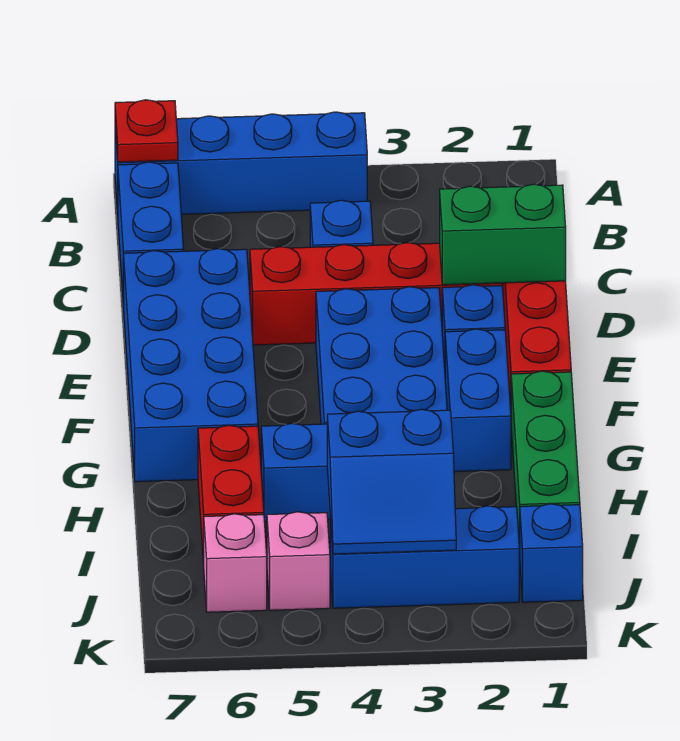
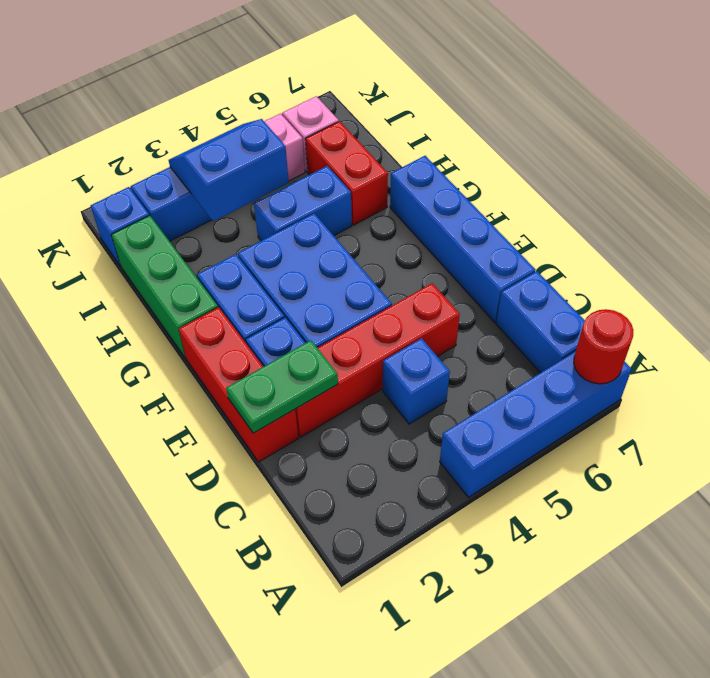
red plate A7 level 2 -> red round brick A7 level 2
green brick D1:D2 level 2 -> green plate D1:D2 level 2
blue brick D6:G7 level 1 -> blue brick D7:G7 level 1

